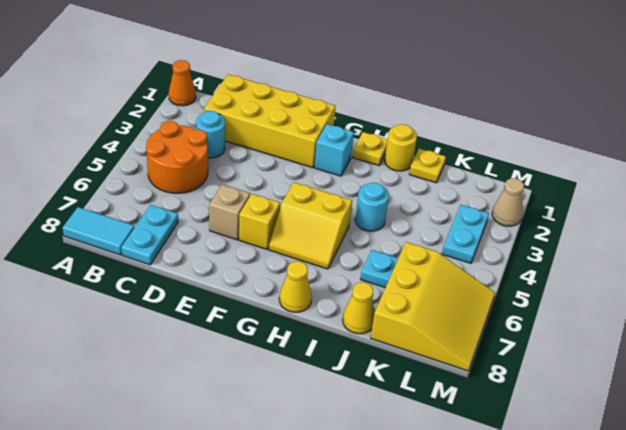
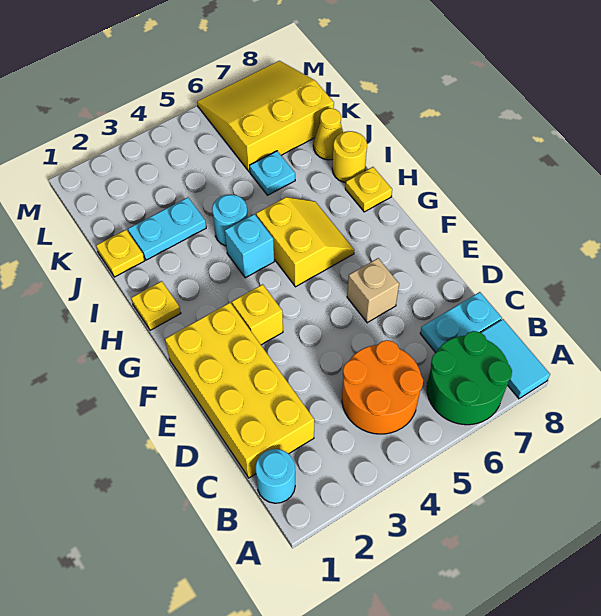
orange cone A1 level 1 -> none
none -> green round brick A6:B7 level 1
cyan round brick C3 level 1 -> cyan round brick B1 level 1
yellow brick F6 level 1 -> yellow brick F3 level 1
cyan brick G2 level 1 -> cyan brick H4 level 1
yellow cone H8 level 1 -> yellow plate H8 level 1
yellow round brick I1 level 1 -> yellow round brick I8 level 1
cyan plate L3:L4 level 1 -> cyan plate J2:J3 level 1
tan cone M2 level 1 -> none

